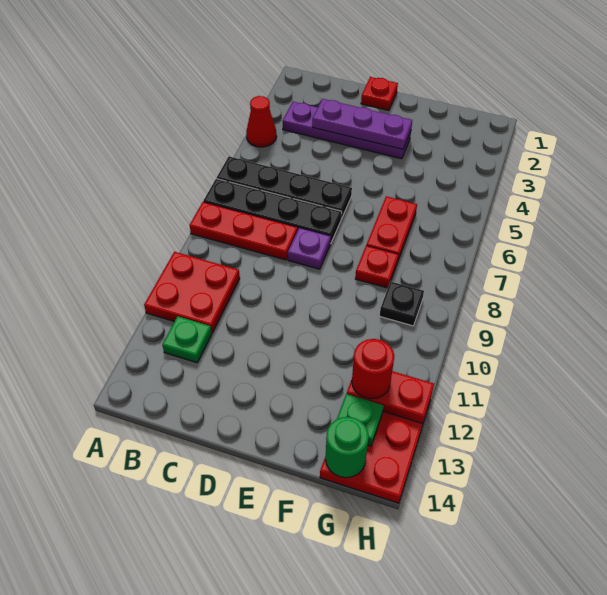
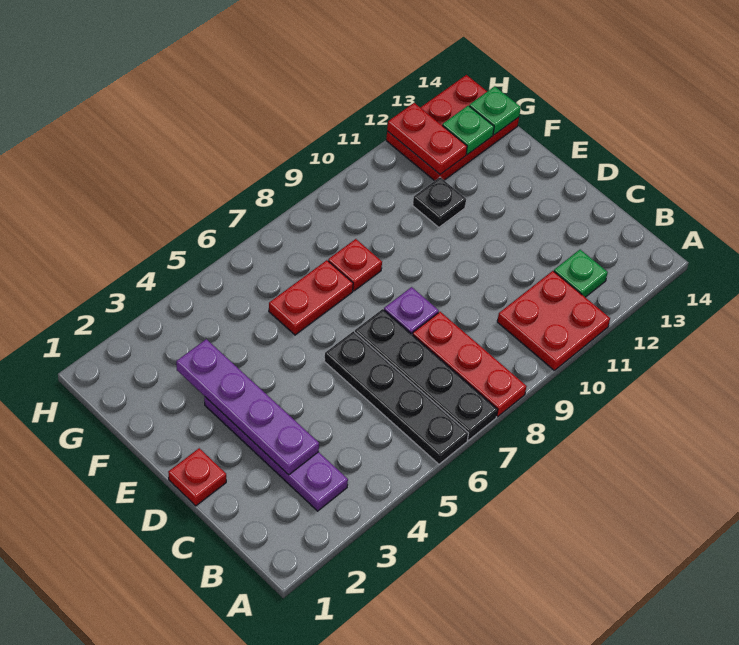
red cone A4 level 1 -> none
purple plate C3:E3 level 2 -> purple plate C3:F3 level 2
black plate G9 level 1 -> black plate F11 level 1
red round brick G12 level 3 -> none
green round brick G14 level 2 -> green plate G14 level 2

